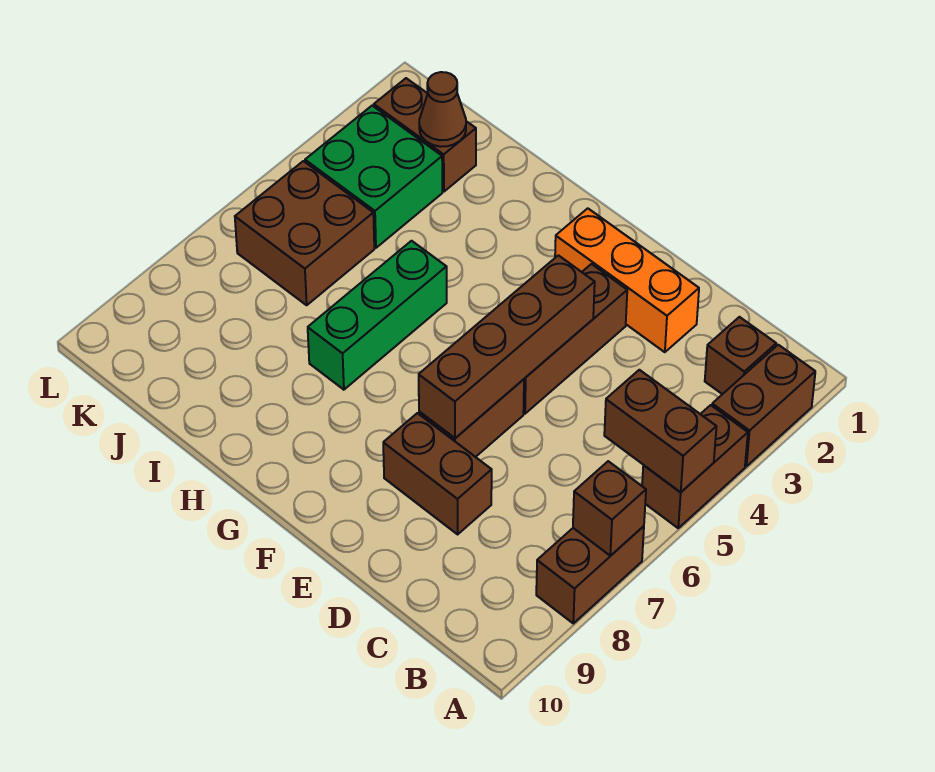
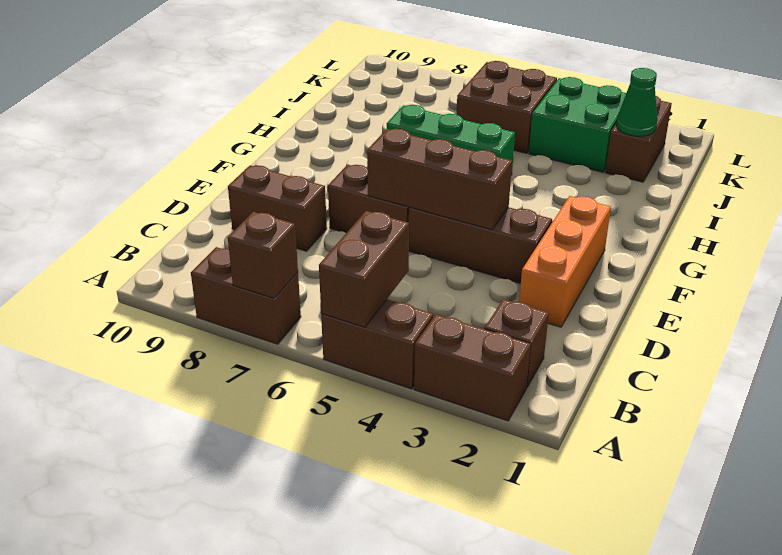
brown brick D8:E8 level 1 -> brown brick D8:D9 level 1
brown brick E4:E7 level 2 -> brown brick E4:E6 level 2
brown cone J2 level 2 -> green cone J2 level 2

